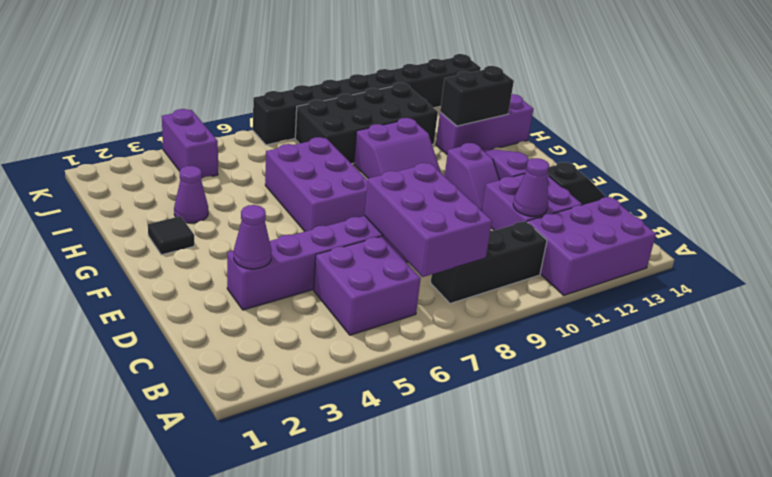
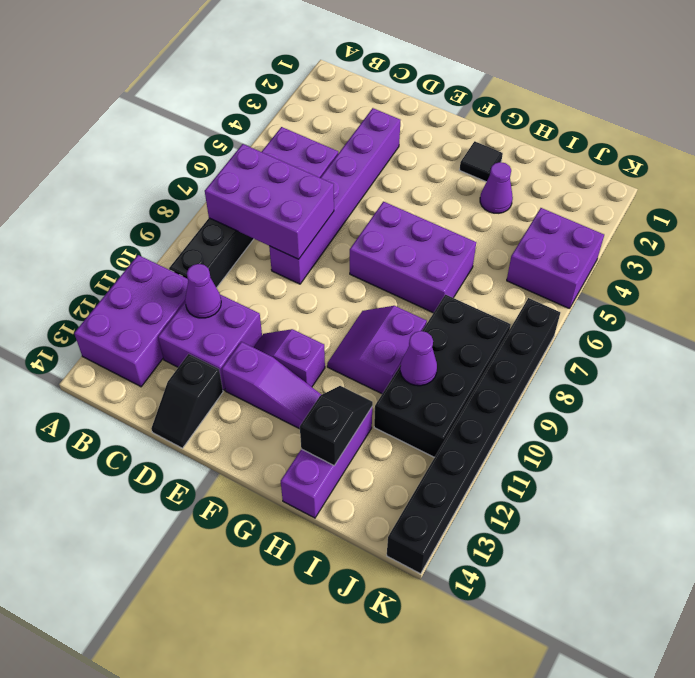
purple cone D3 level 2 -> purple cone I10 level 2
black brick H12:H13 level 2 -> black slope H12:H13 level 2 top 13
purple brick J4:K4 level 1 -> purple brick J4:K5 level 1

